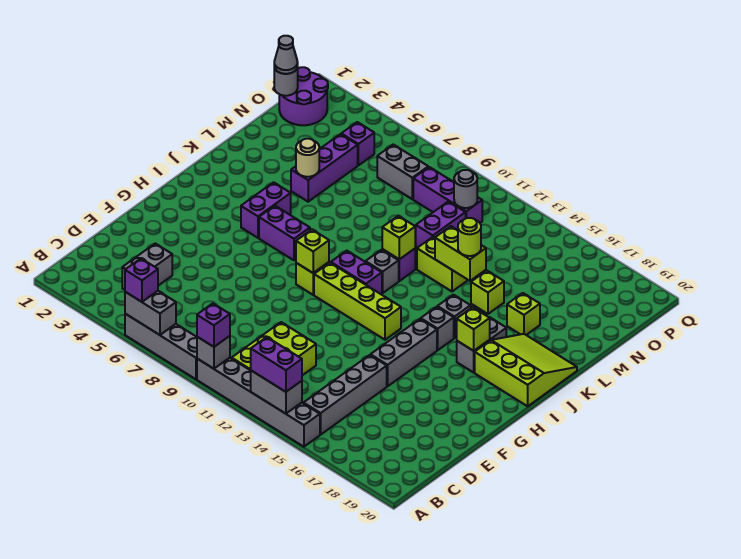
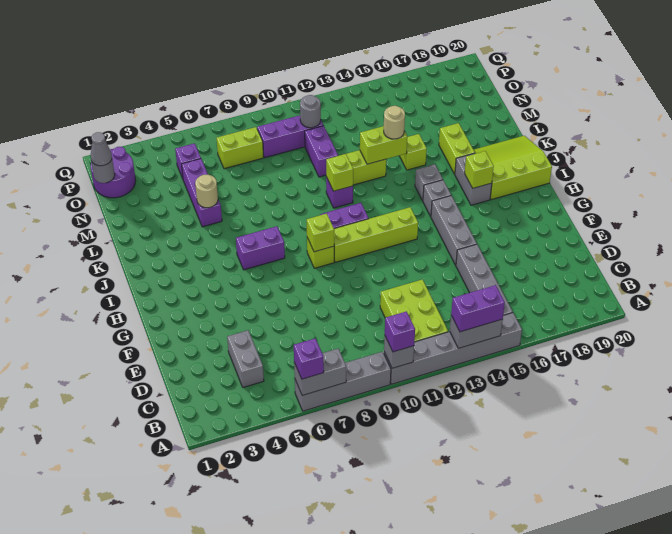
purple brick I5:J5 level 1 -> none
grey brick J11 level 1 -> none
lime round brick L14 level 3 -> tan round brick L14 level 3
lime brick L17 level 1 -> lime brick K17:L17 level 1
grey brick O7:O8 level 1 -> lime brick O7:O8 level 1

